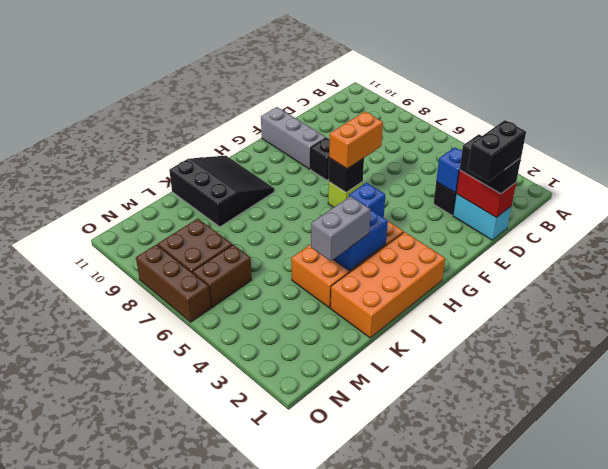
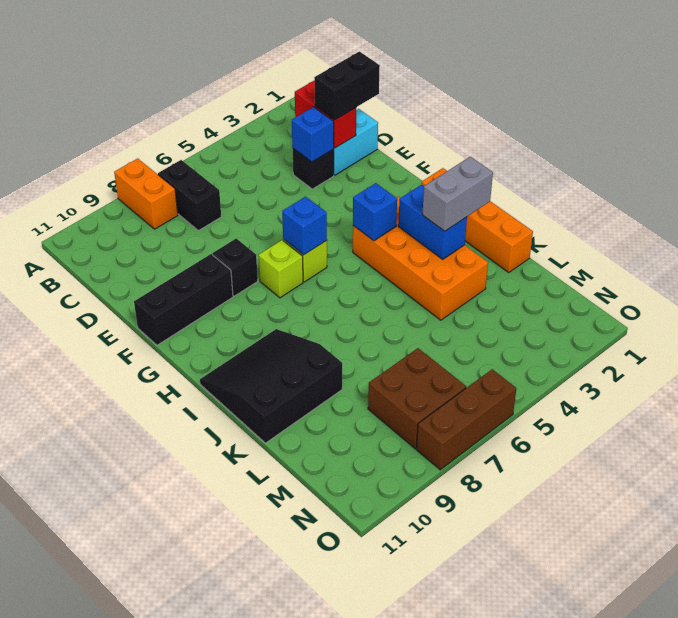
red brick D1:D2 level 2 -> red brick C2:D2 level 2
black brick D1:E1 level 4 -> black brick B7:C7 level 1
orange brick F6:G6 level 3 -> orange brick A8:B8 level 1
grey brick F9:F11 level 1 -> black brick F9:F11 level 1
black brick G6 level 2 -> blue brick G6 level 2
none -> lime brick G7 level 1
orange brick H1:K2 level 1 -> orange brick H1:K1 level 1
grey brick J3:K3 level 3 -> grey brick J2:J3 level 3
brown brick M6:N6 level 1 -> none

